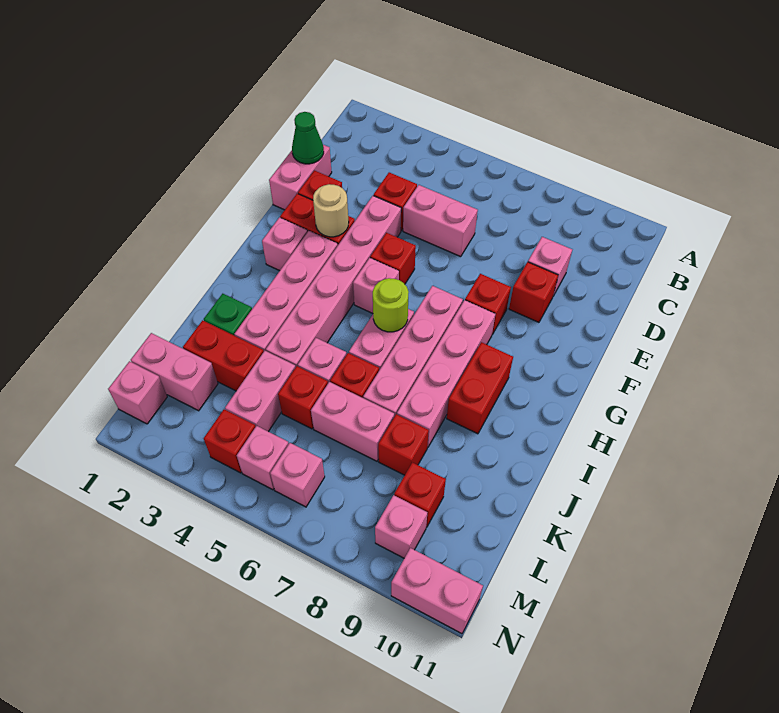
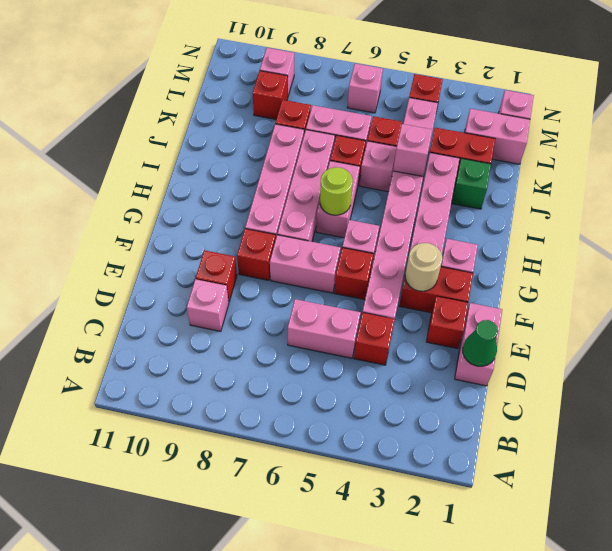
red brick H9:I9 level 1 -> none
pink brick M5 level 1 -> pink brick J4 level 2
pink brick N10:N11 level 1 -> pink brick F6:F7 level 1

